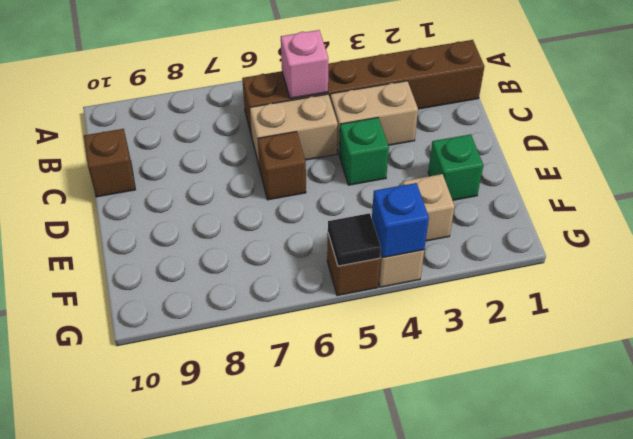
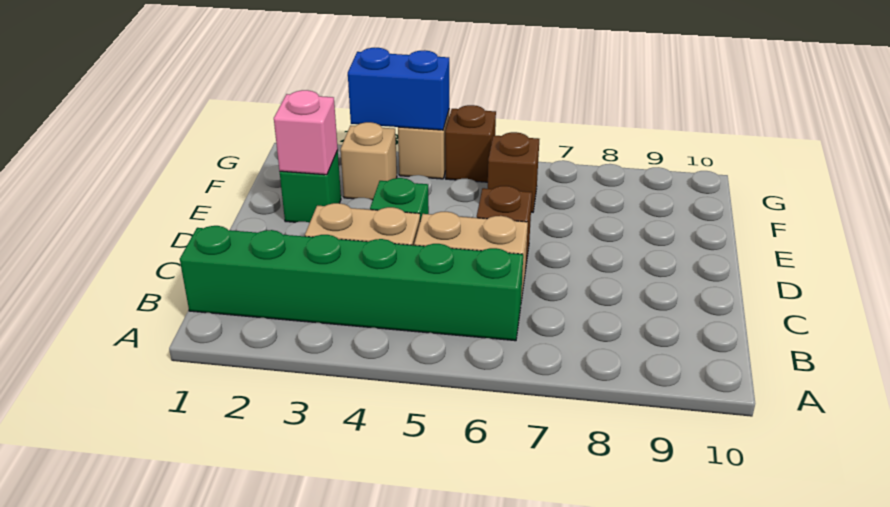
brown brick B1:B6 level 1 -> green brick B1:B6 level 1
pink brick B5 level 2 -> pink brick E2 level 2
brown brick C10 level 1 -> brown brick F6 level 1
blue brick G4 level 2 -> blue brick G3:G4 level 2
black tile G5 level 2 -> none

